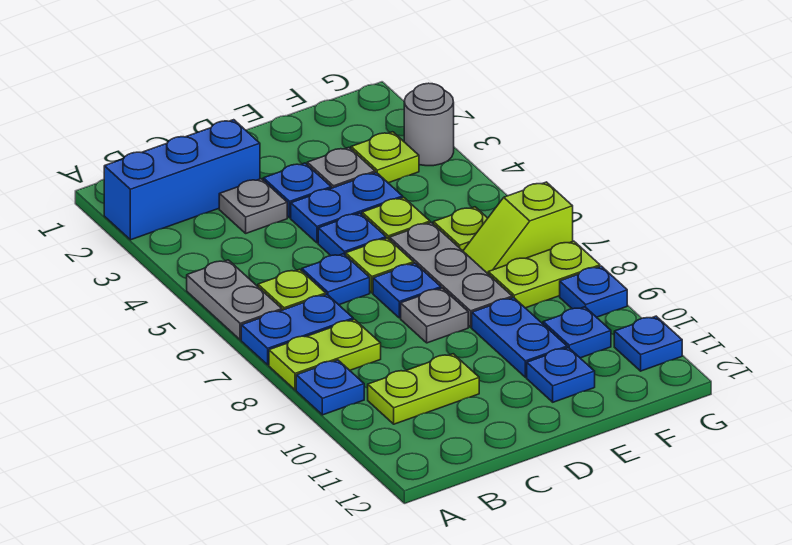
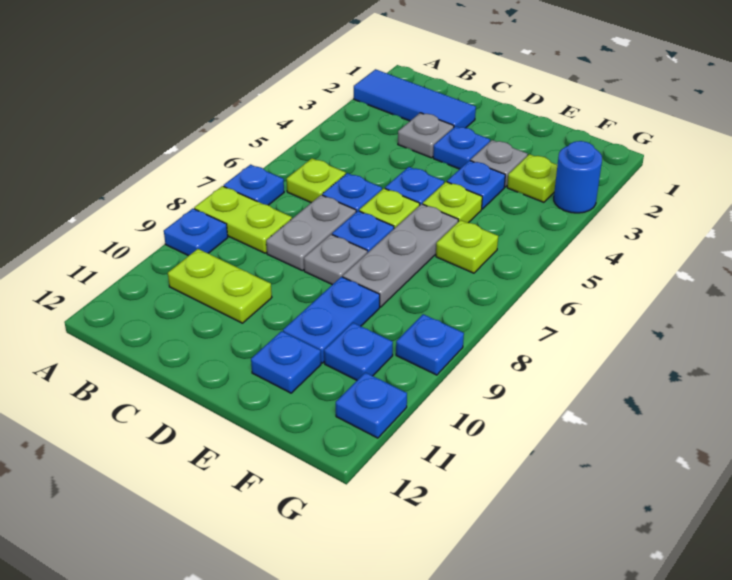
blue brick A2:C2 level 1 -> blue tile A2:C2 level 1
grey plate A5:A6 level 1 -> grey plate C7:C8 level 1
blue plate A7:B7 level 1 -> blue plate A7 level 1
blue plate D4:E4 level 1 -> blue plate E4 level 1
lime slope F7:G7 level 1 top G -> none
lime plate F8:G8 level 1 -> none
grey round brick G3 level 1 -> blue round brick G3 level 1

